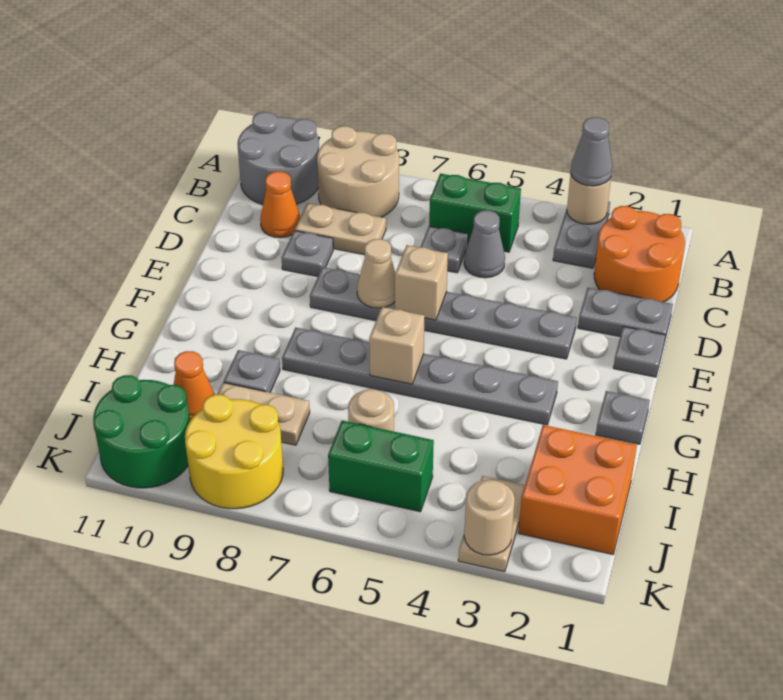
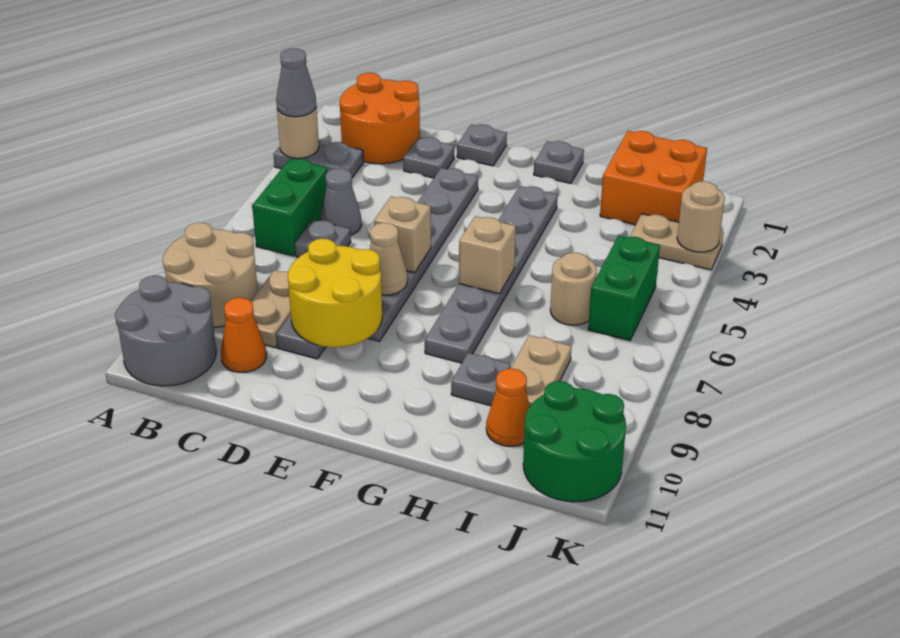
grey plate D1:D2 level 1 -> grey plate D2 level 1
yellow round brick J8:K9 level 1 -> yellow round brick D8:E9 level 2

